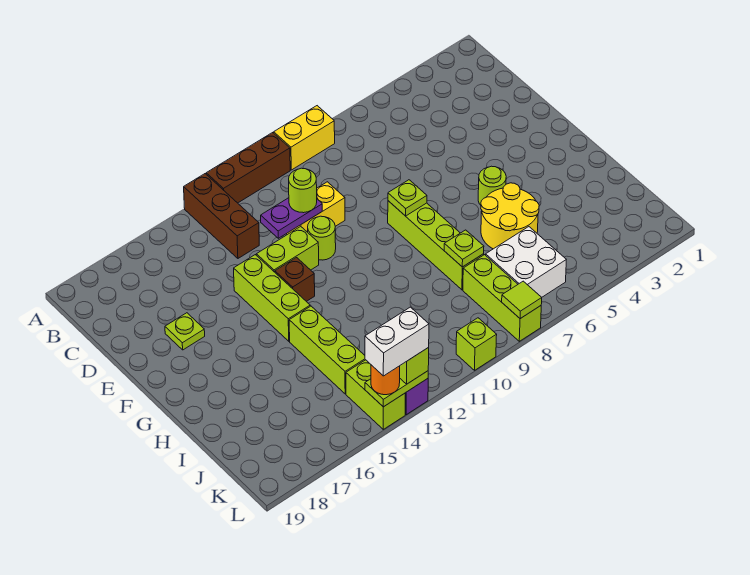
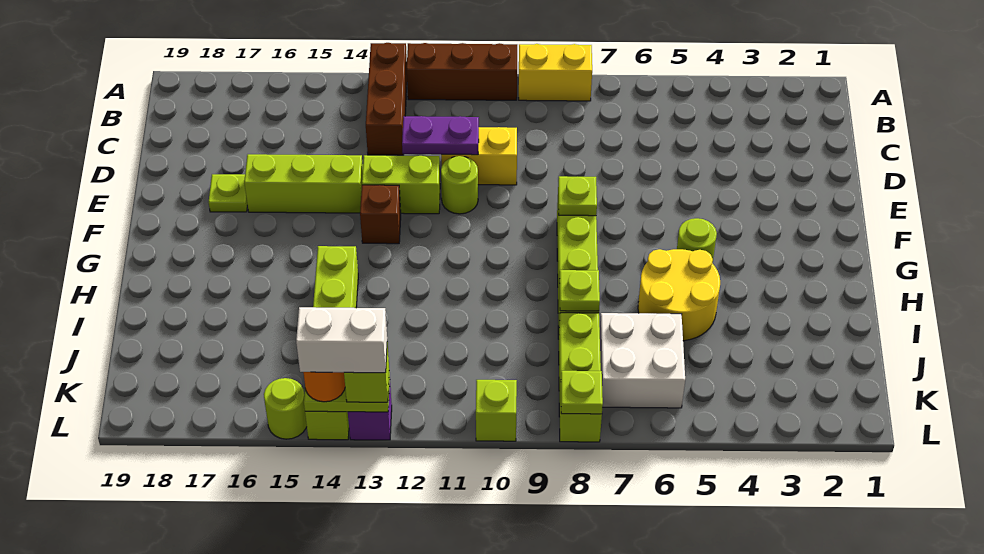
lime round brick D11 level 3 -> lime round brick L15 level 1
lime brick E14:G14 level 1 -> lime brick E14:E16 level 1
lime tile L8 level 2 -> lime plate L8 level 2

